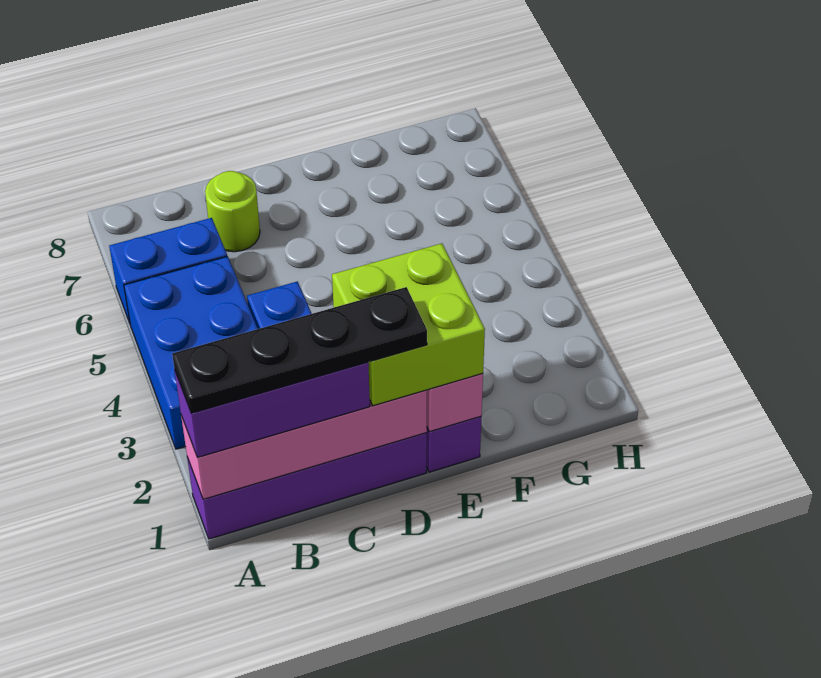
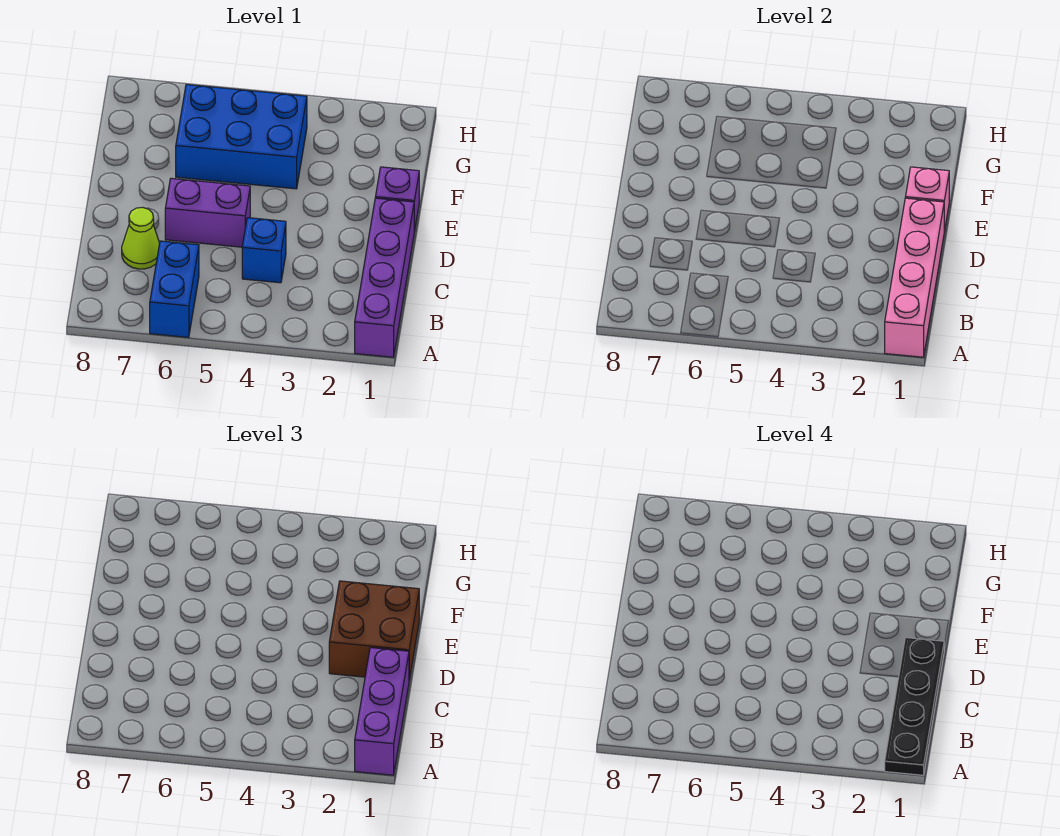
blue brick A3:B5 level 1 -> blue brick F4:G6 level 1
lime round brick C7 level 1 -> lime cone C7 level 1
lime brick D1:E2 level 3 -> brown brick D1:E2 level 3
none -> purple brick D5:D6 level 1

